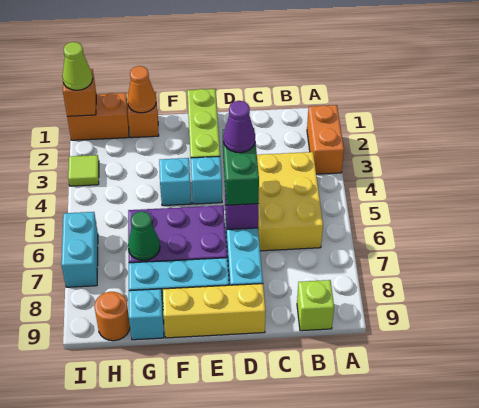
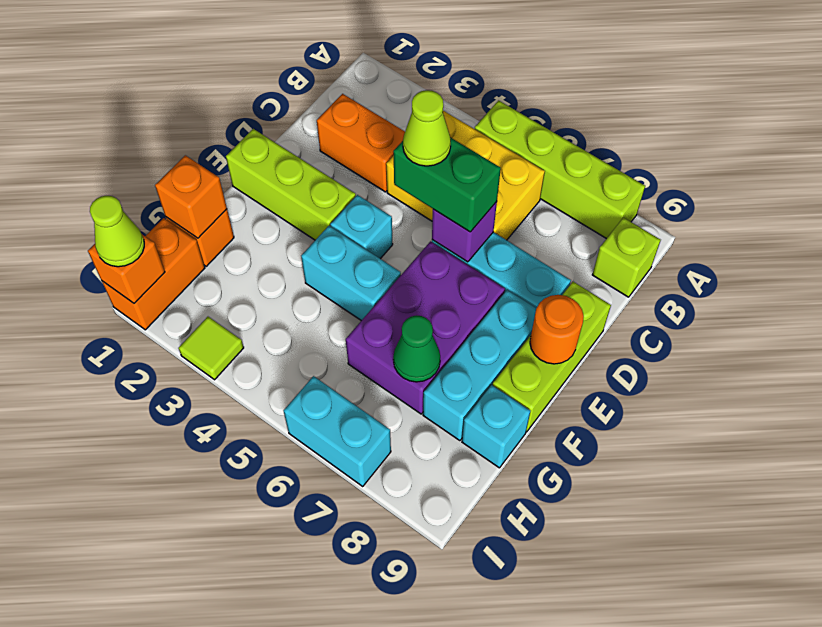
orange brick A2:A3 level 1 -> orange brick C2:C3 level 1
none -> lime brick A5:A8 level 1
purple cone D5 level 4 -> lime cone D5 level 4
yellow brick D9:F9 level 1 -> lime brick D9:F9 level 1
cyan brick F4 level 1 -> cyan brick F4:F5 level 1
orange cone G1 level 2 -> orange brick G1 level 2
orange round brick H9 level 1 -> orange round brick E9 level 2

